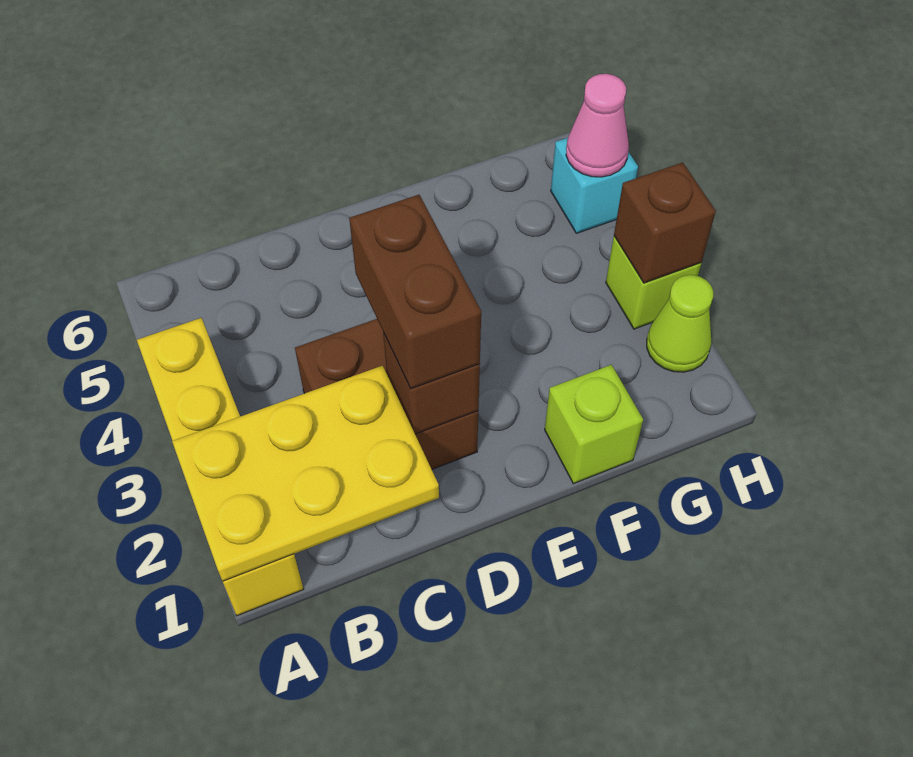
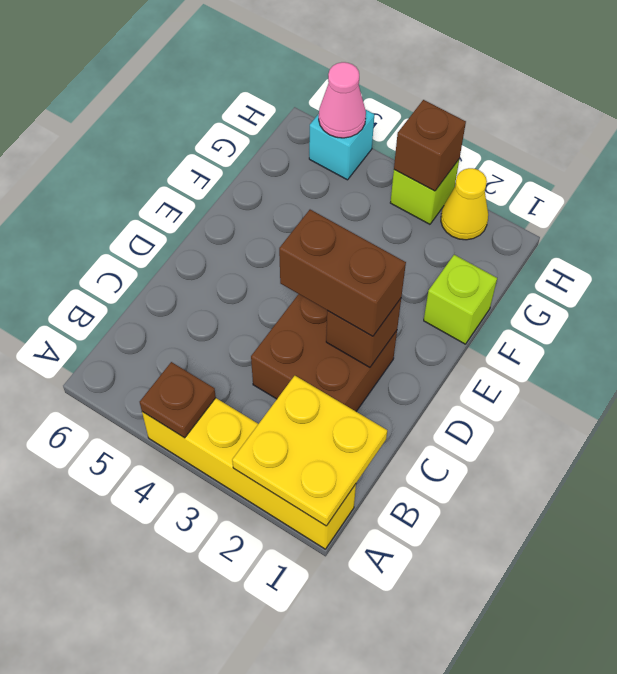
yellow plate A1:C2 level 2 -> yellow plate A1:B2 level 2
none -> brown plate A4 level 2
lime cone H2 level 1 -> yellow cone H2 level 1

